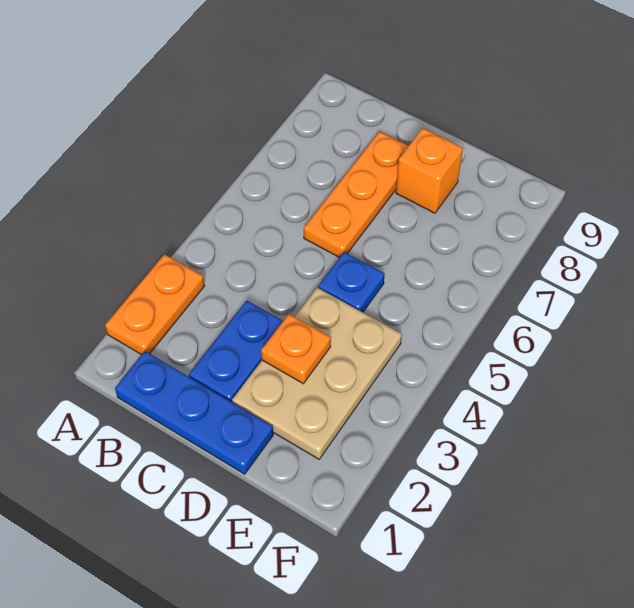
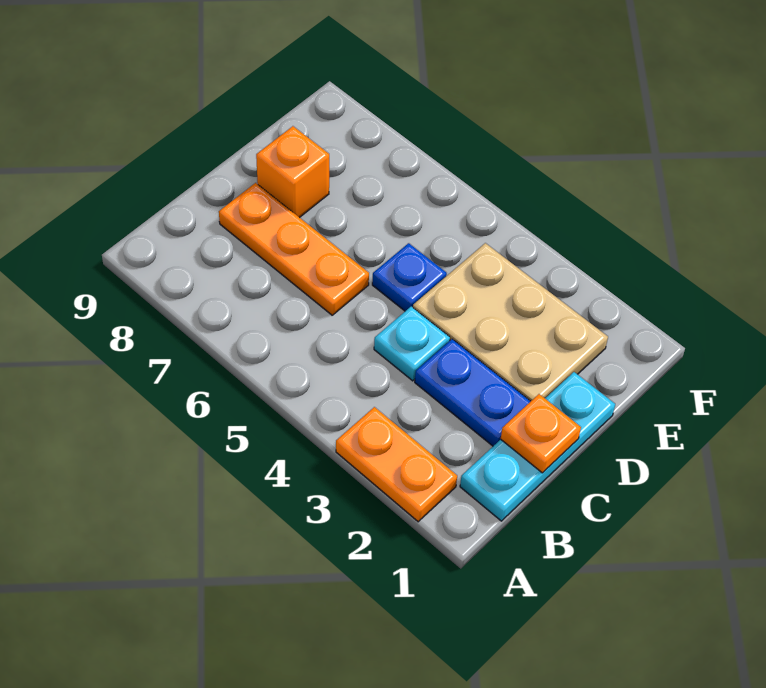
blue plate B1:D1 level 1 -> cyan plate B1:D1 level 1
none -> cyan plate C4 level 1
orange plate D3 level 2 -> orange plate C1 level 2

